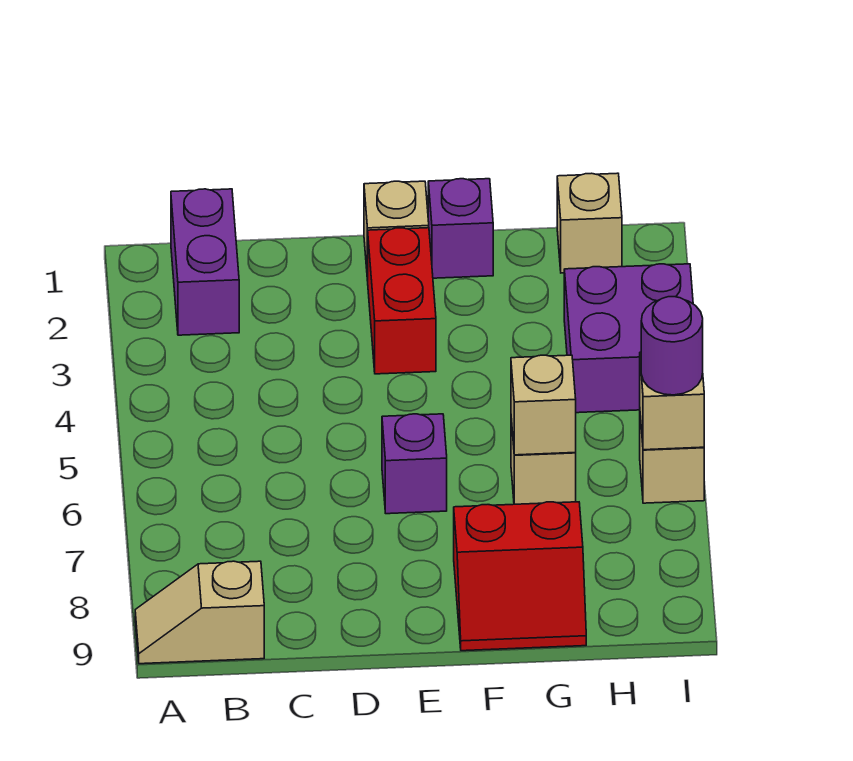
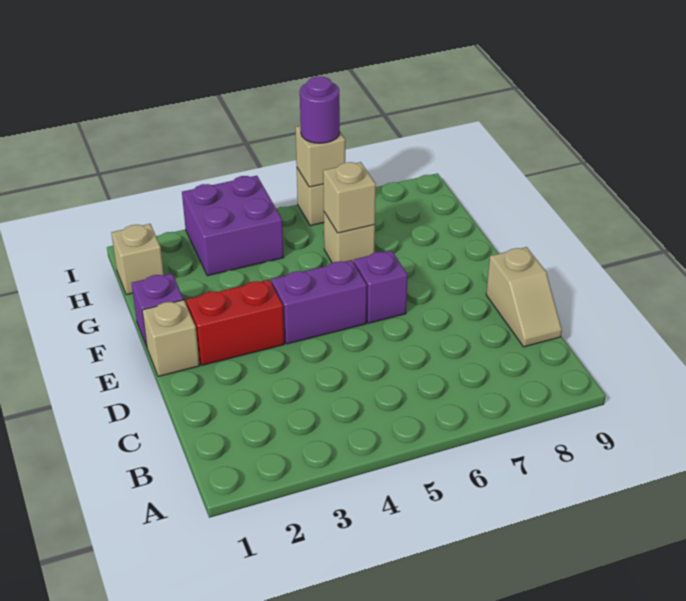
tan slope A9:B9 level 1 top B -> tan slope C9:D9 level 1 top D
purple brick B1:B2 level 1 -> purple brick E4:E5 level 1
red slope F8:G9 level 1 top 8 -> none

